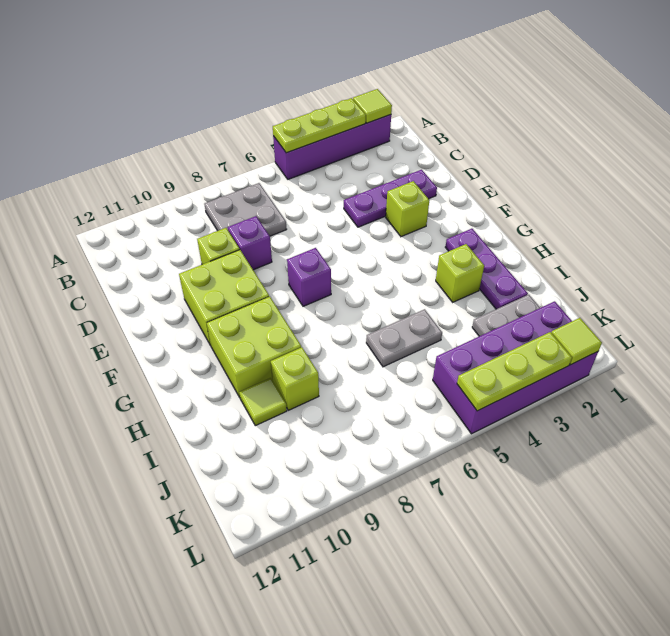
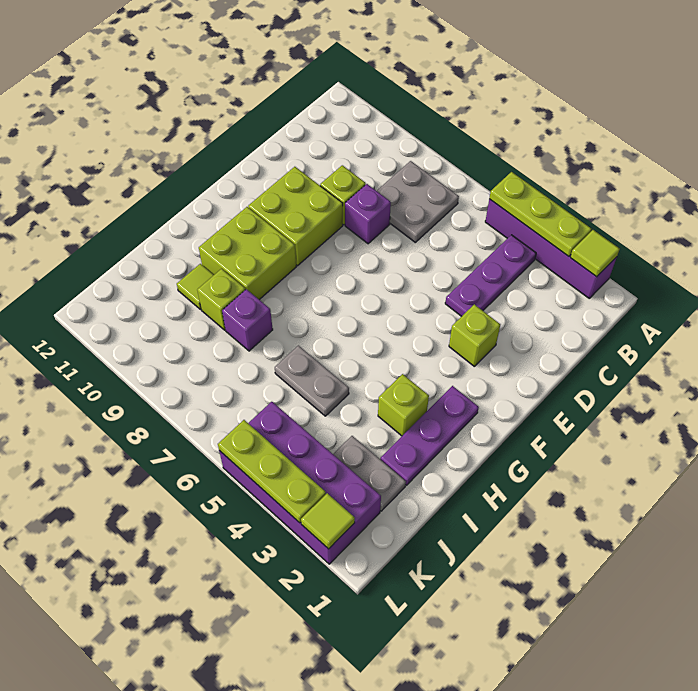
purple plate D2:D4 level 1 -> purple plate B4:D4 level 1
purple brick F7 level 1 -> purple brick I8 level 1

